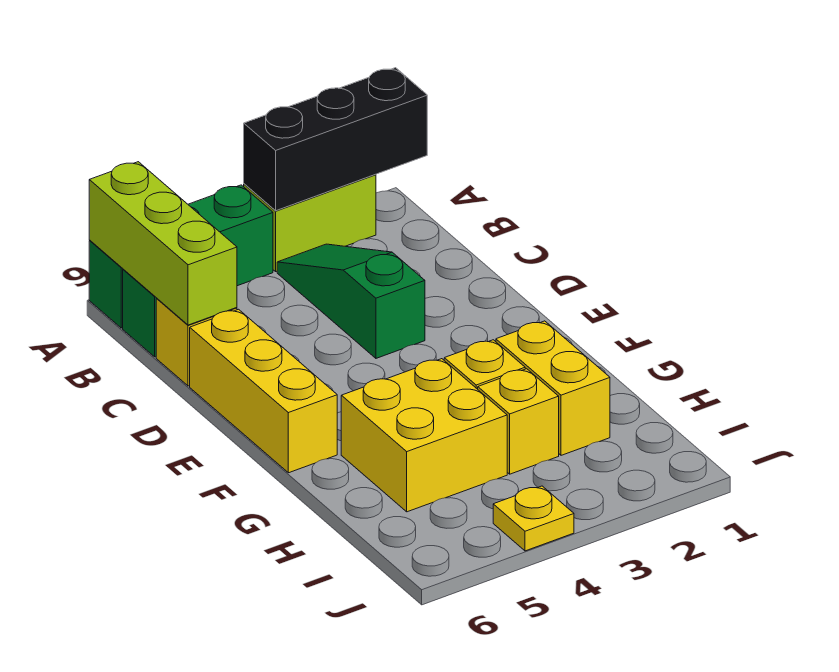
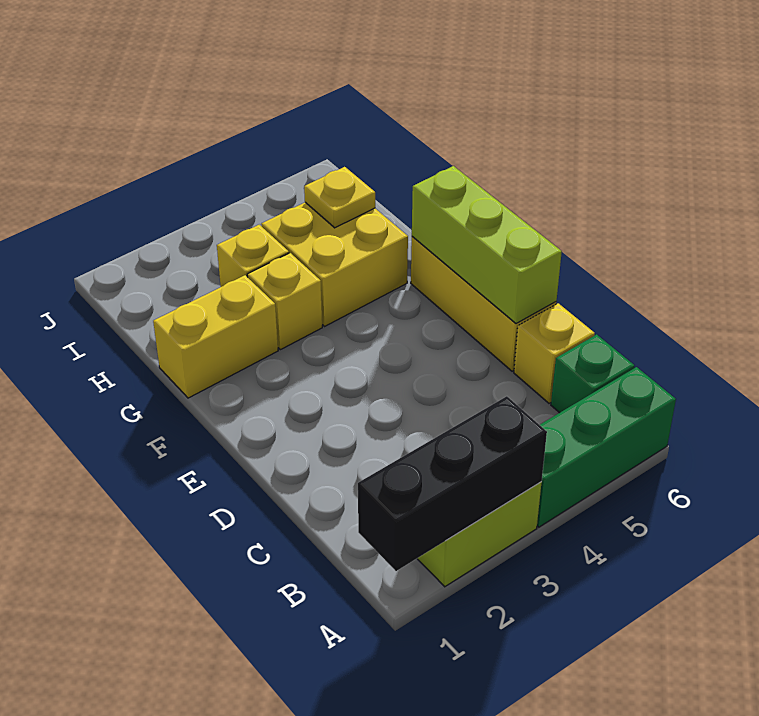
lime brick A6:C6 level 2 -> lime brick D6:F6 level 2
green slope B3:D3 level 1 top D -> none
yellow brick G2:H2 level 1 -> yellow brick G1:G2 level 1
yellow plate J4 level 1 -> yellow plate H5 level 2

